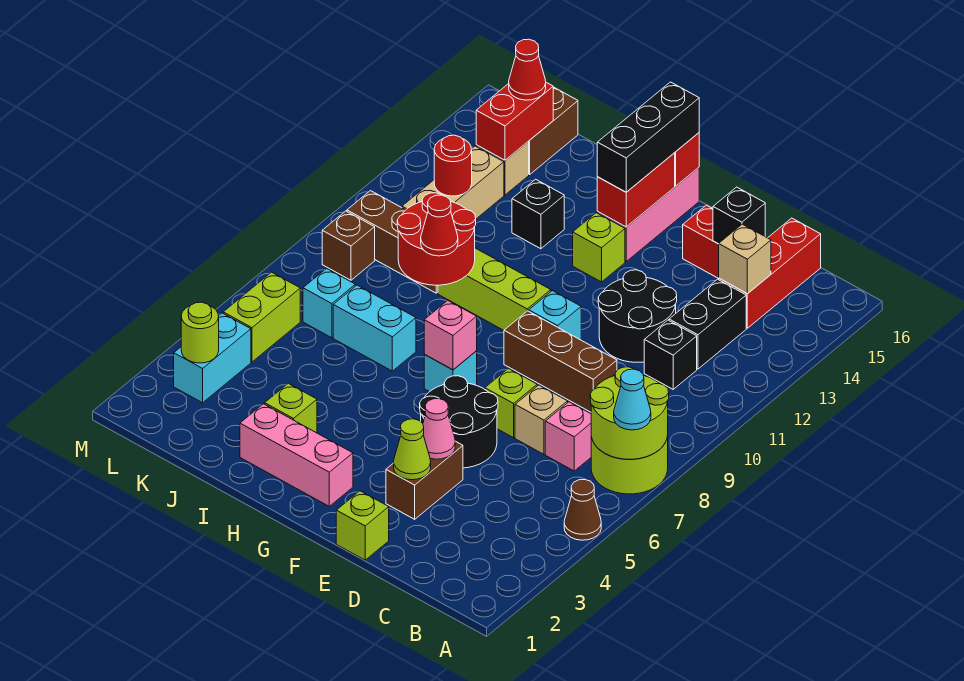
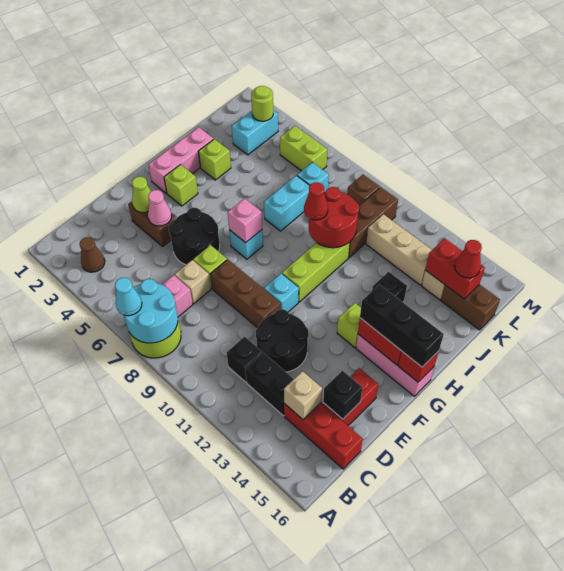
brown cone A5 level 1 -> brown cone B3 level 1
lime round brick A7:B8 level 2 -> cyan round brick A7:B8 level 2
brown brick D9:F9 level 1 -> brown brick E8:E10 level 1
lime brick E1 level 1 -> lime brick G3 level 1
red round brick K12 level 2 -> none
cyan brick L3:L4 level 1 -> cyan brick K3:L3 level 1

